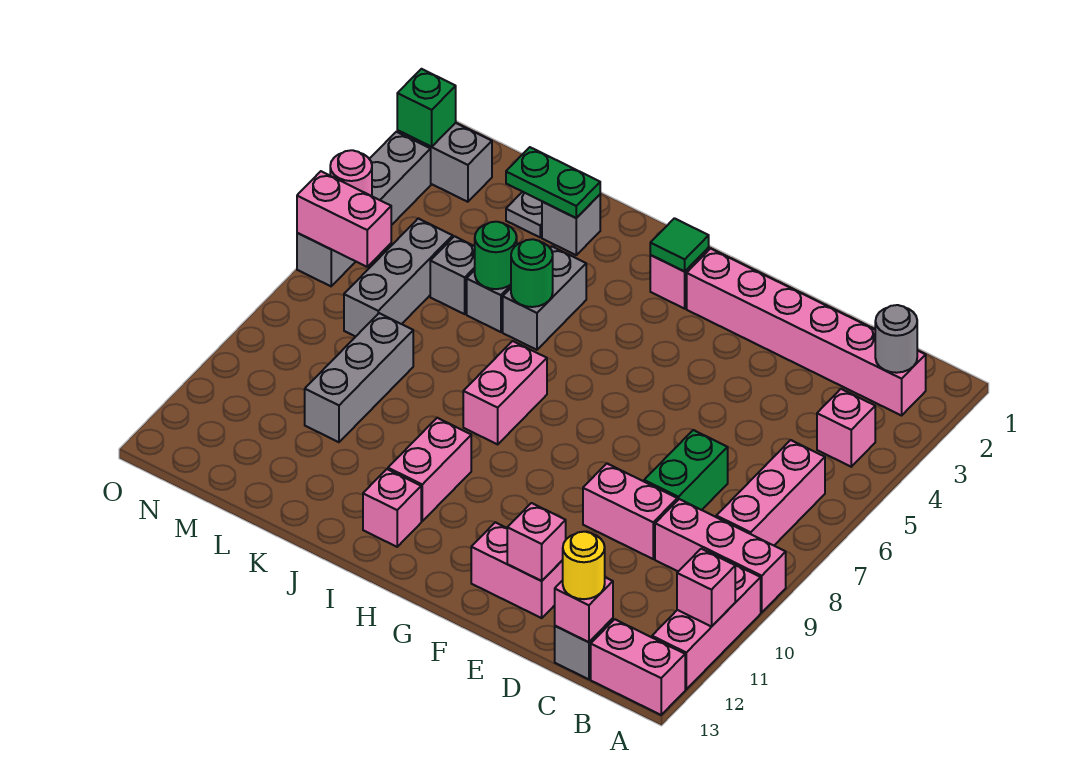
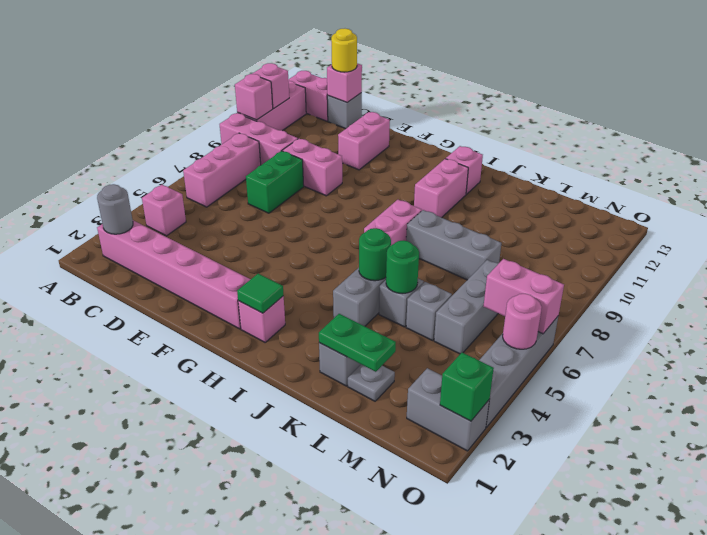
pink brick E12:F12 level 1 -> pink brick E11:E12 level 1
pink brick E12 level 2 -> pink brick A10 level 2
grey brick L8:L10 level 1 -> grey brick J8:L8 level 1

